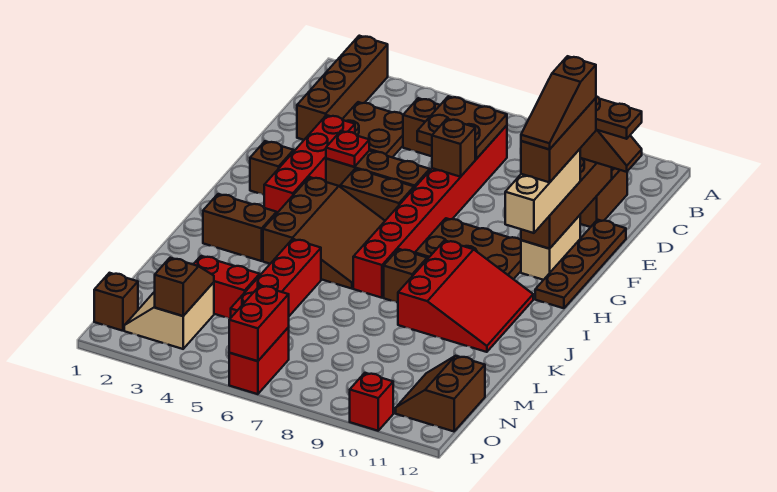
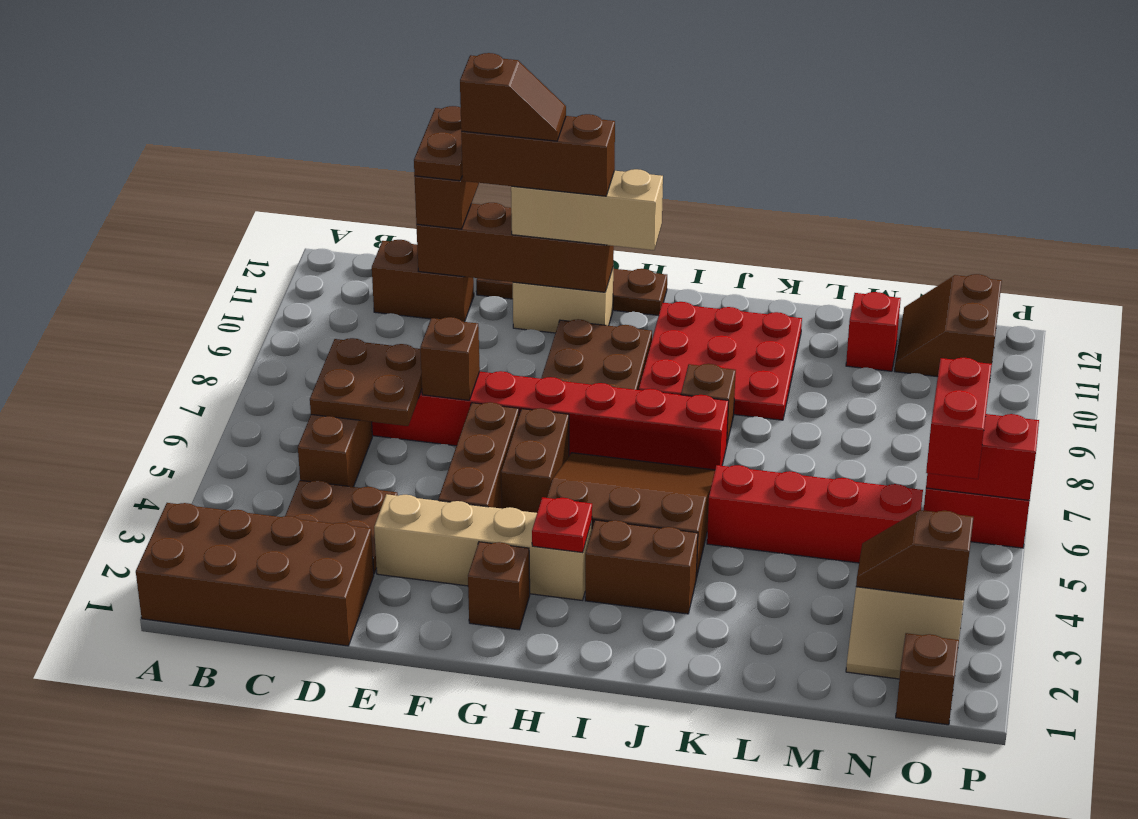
brown brick A2:D2 level 1 -> brown brick A1:D2 level 1
red brick E3:H3 level 1 -> tan brick E3:H3 level 1
brown slope E11:G11 level 5 top E -> brown slope E11:F11 level 5 top E
red plate F4 level 2 -> red plate H3 level 2
red slope I9:K11 level 1 top 9 -> red plate I9:K11 level 1
brown brick J2:J3 level 1 -> brown brick I3:J3 level 1
red brick M3:M4 level 1 -> red brick O5:O6 level 3
brown slope N11:O12 level 1 top 12 -> brown slope N11:O12 level 1 top O
red brick P10 level 1 -> red brick M11 level 1

